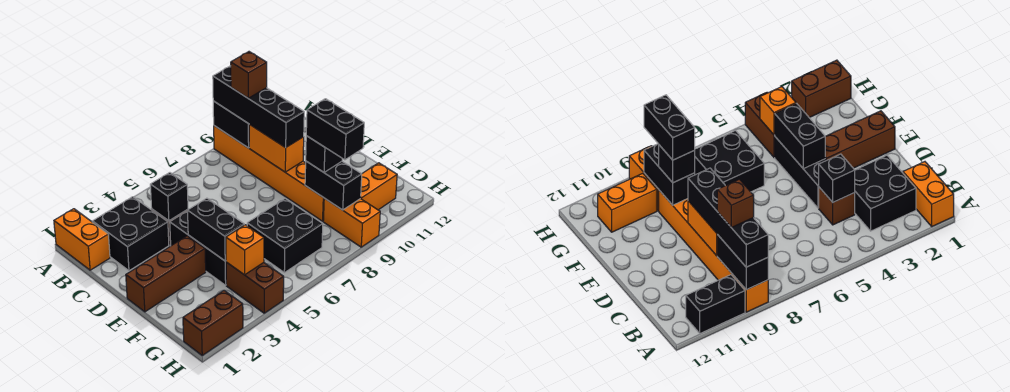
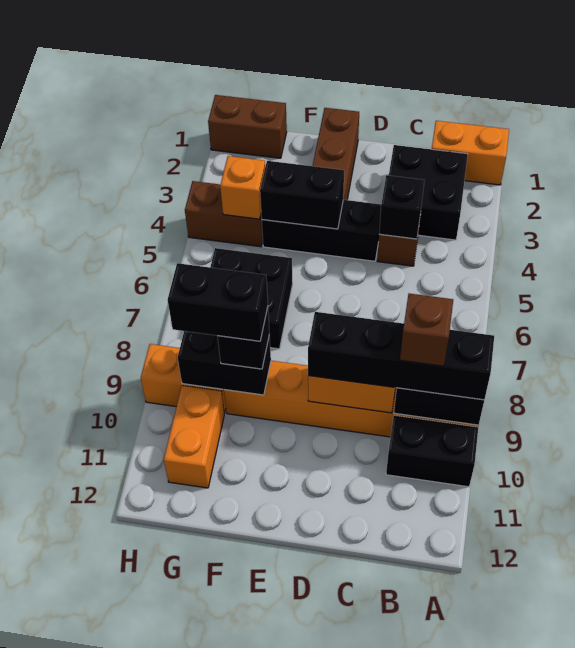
black brick A10:A11 level 1 -> black brick A10:B10 level 1
brown brick H1:H2 level 1 -> brown brick G1:H1 level 1

